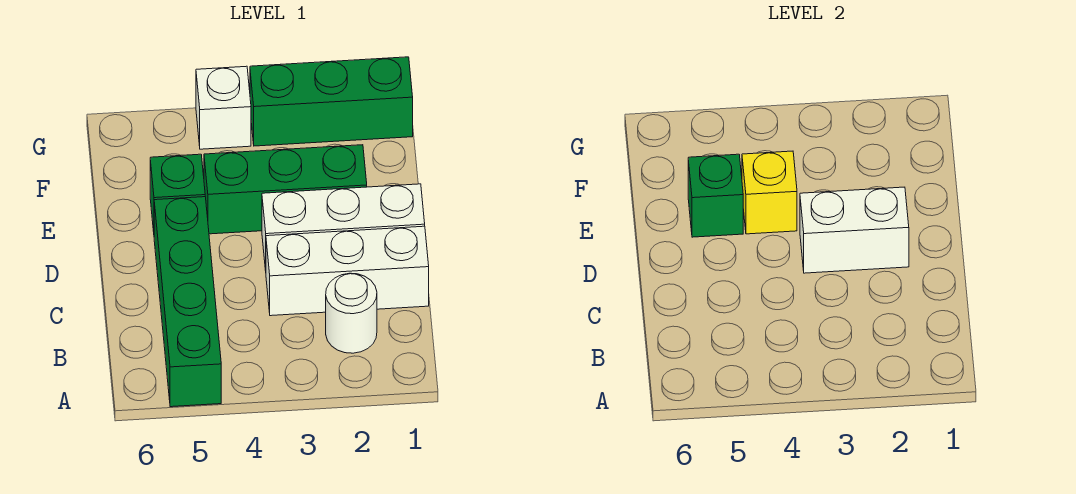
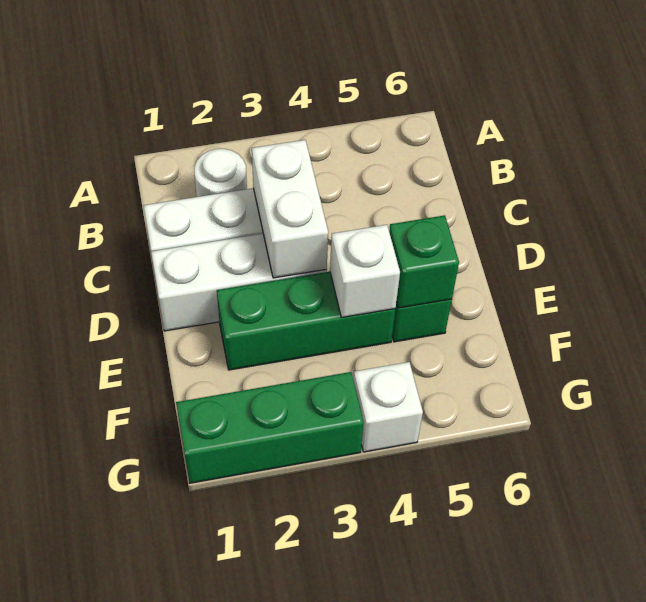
green brick A5:D5 level 1 -> none
white brick D2:D3 level 2 -> white brick C3:D3 level 2
yellow brick E4 level 2 -> white brick E4 level 2

